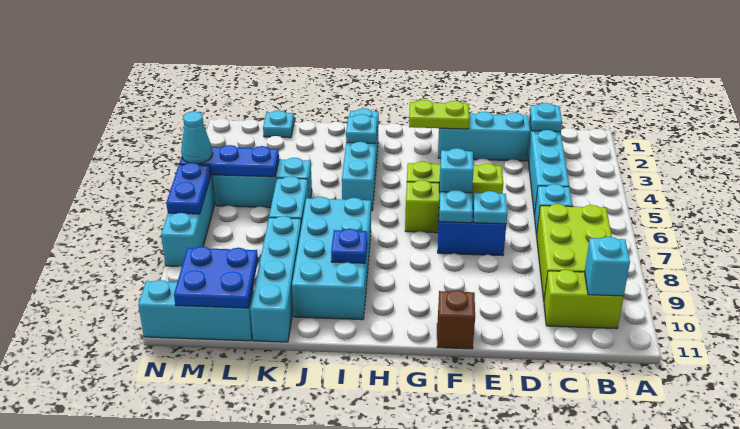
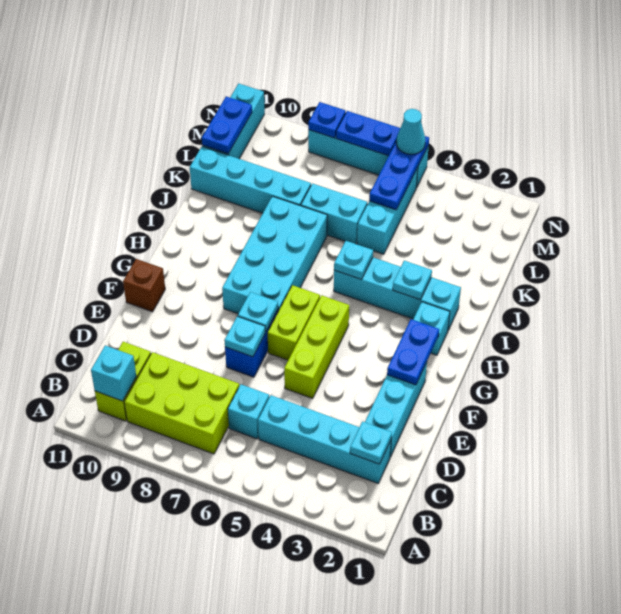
lime plate F2:G2 level 2 -> blue plate F2:G2 level 2
cyan brick F6 level 2 -> cyan brick H2 level 1
cyan brick I7:J10 level 1 -> cyan brick G7:J8 level 1
blue plate I9 level 2 -> blue plate N8 level 2
cyan plate L1 level 1 -> cyan plate I5 level 2
blue plate L10:M11 level 2 -> blue plate L11:M11 level 2

